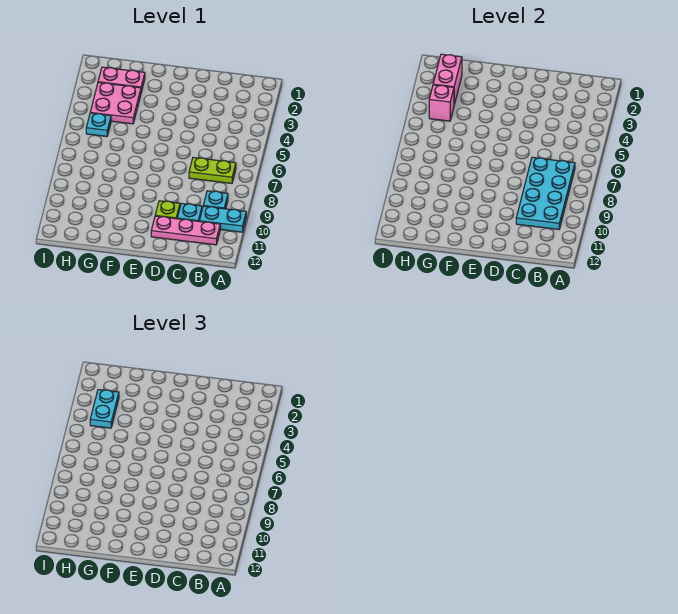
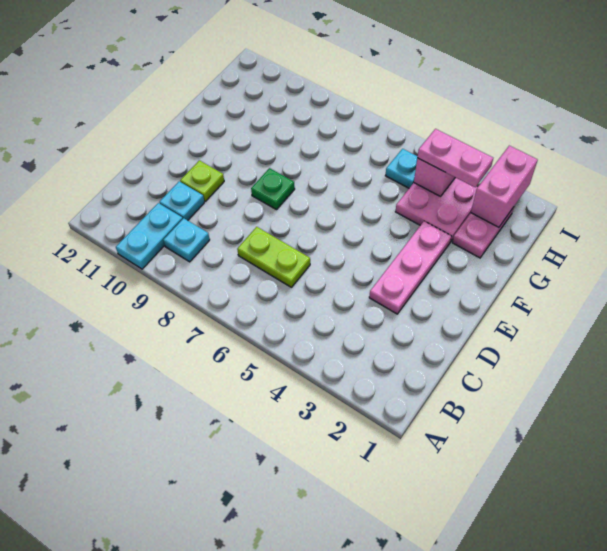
lime plate B7:C7 level 1 -> lime plate C6:C7 level 1
cyan plate B7:C10 level 2 -> none
pink plate B11:D11 level 1 -> pink plate D3:F3 level 1
none -> green plate E8 level 1
pink brick H2:H3 level 2 -> pink brick H2:I2 level 2
cyan plate H3:H4 level 3 -> pink plate H3:H4 level 3

